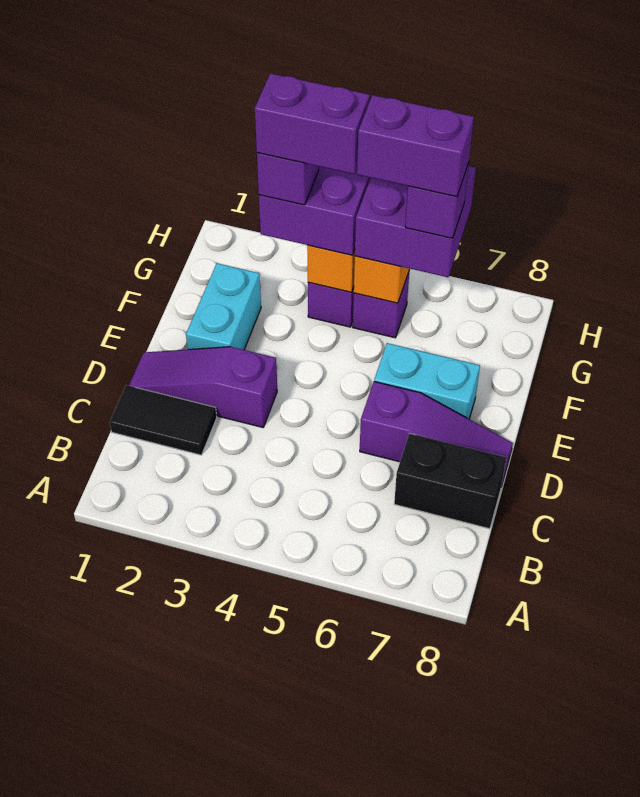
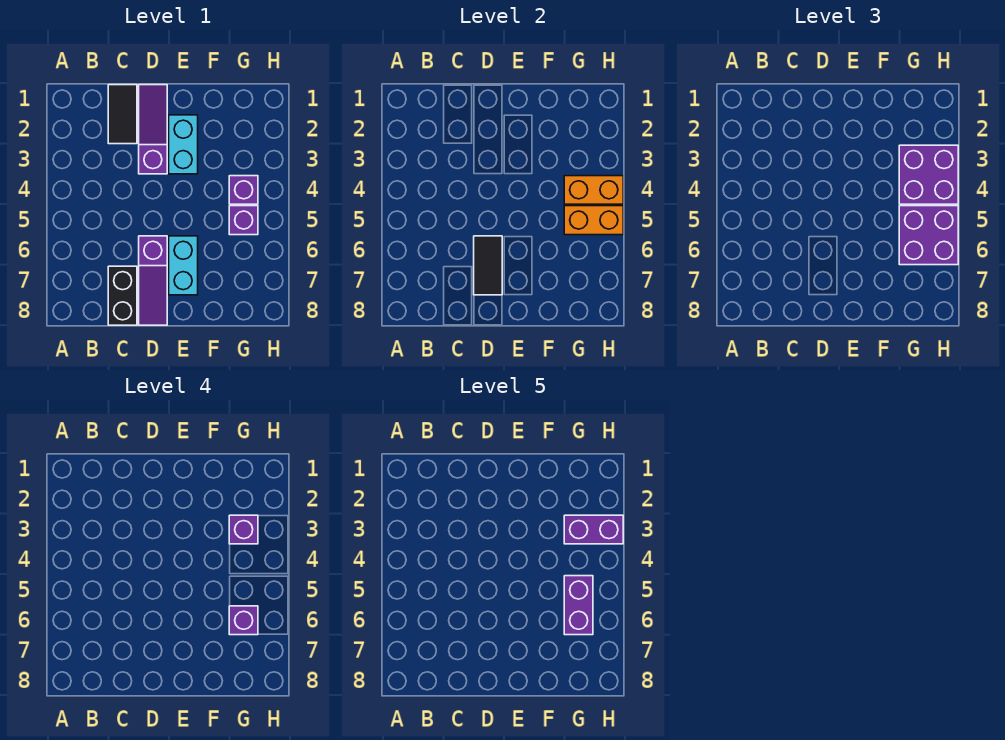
none -> black tile D6:D7 level 2
cyan brick E2:F2 level 1 -> cyan brick E2:E3 level 1
purple brick G3:G4 level 5 -> purple brick G3:H3 level 5

